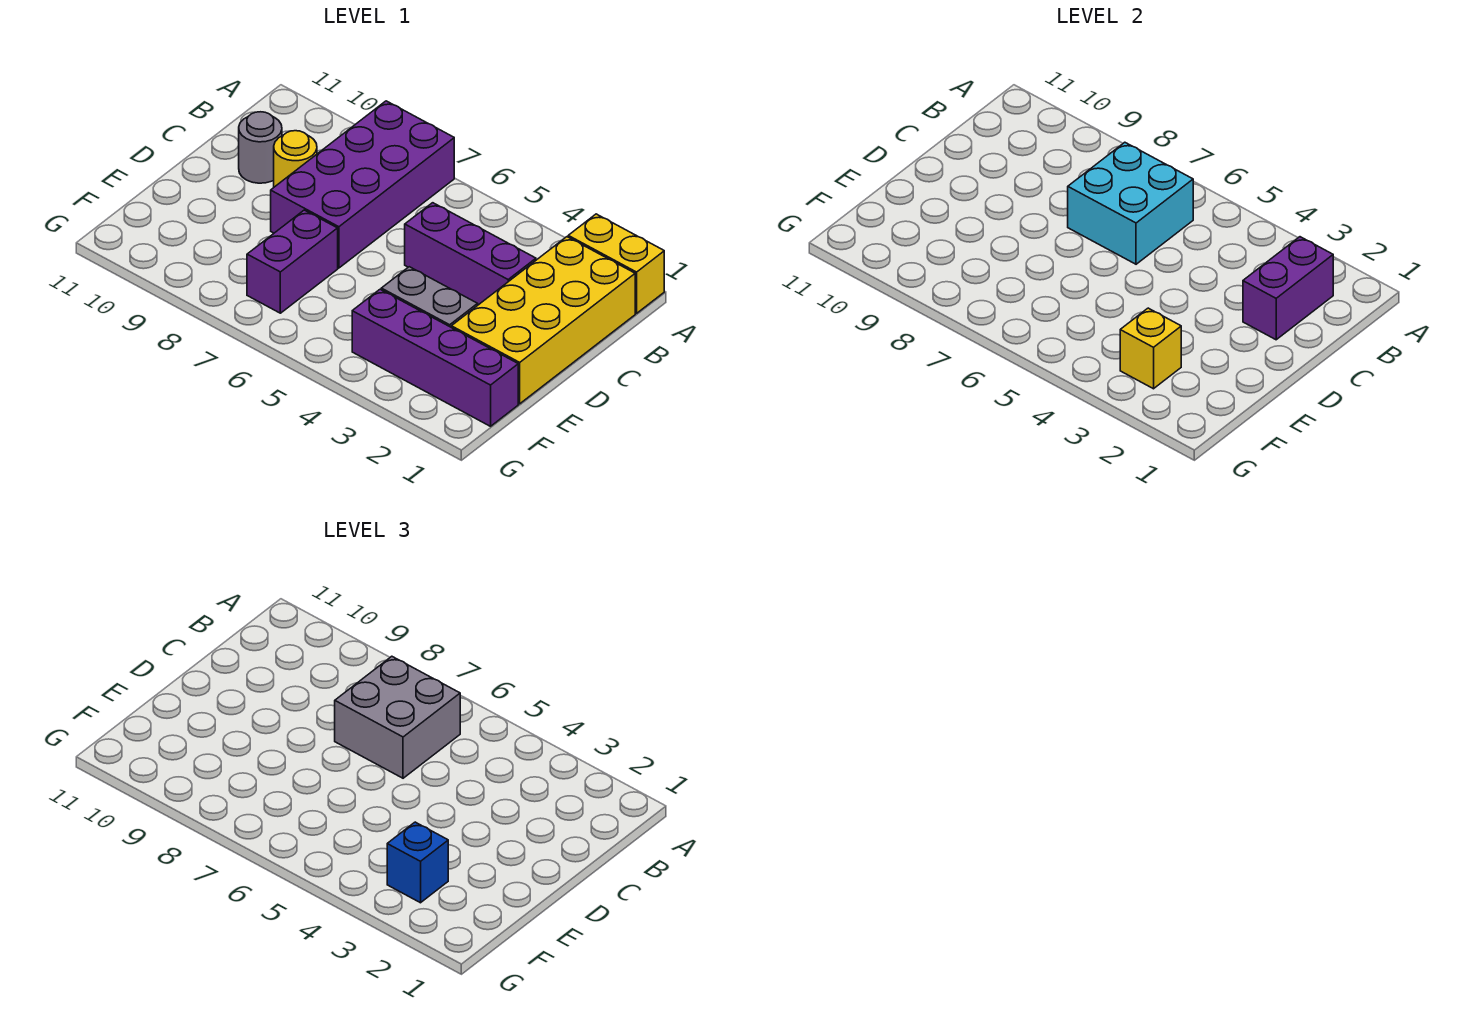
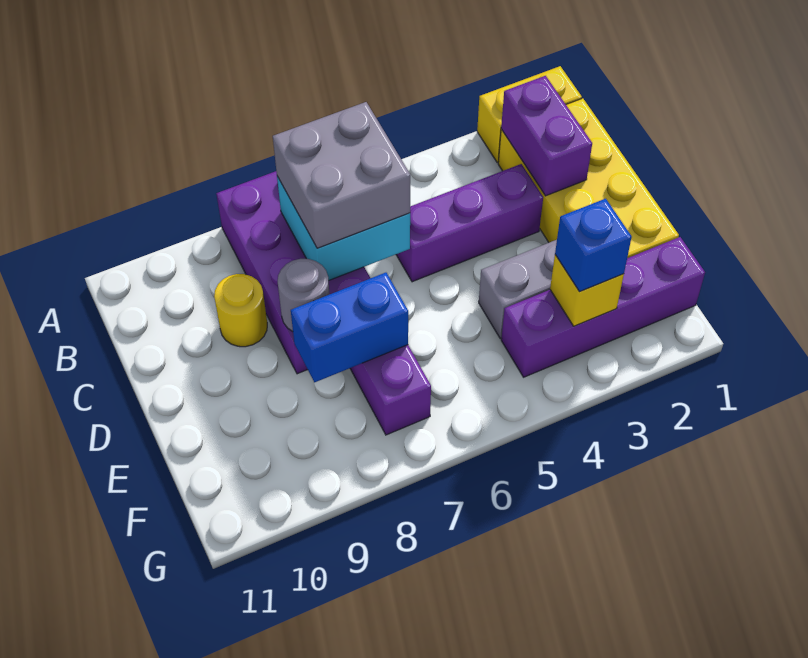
grey round brick C10 level 1 -> grey round brick D8 level 2
none -> blue brick E7:E8 level 2

